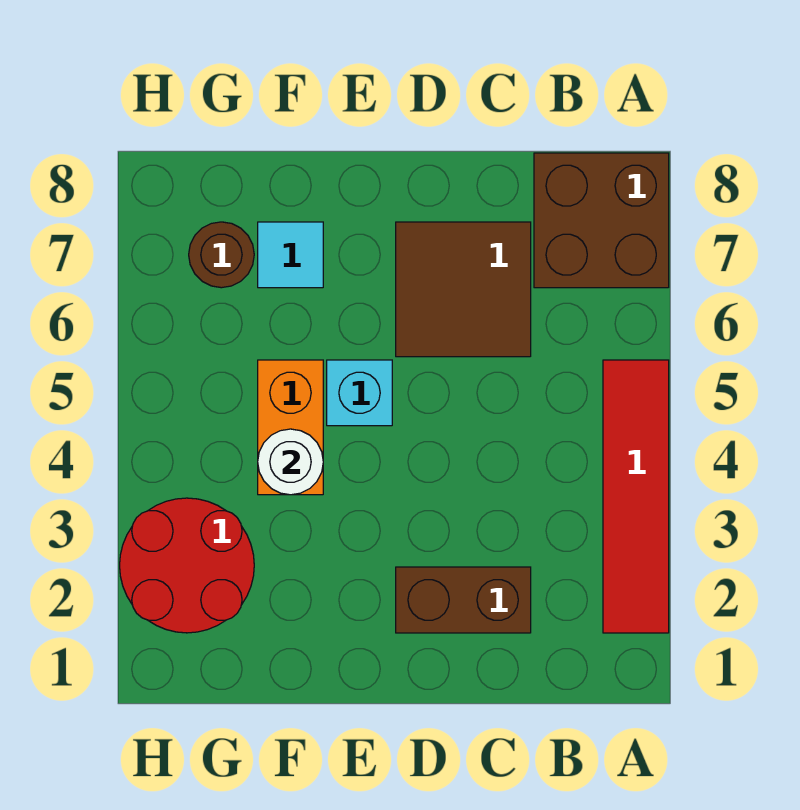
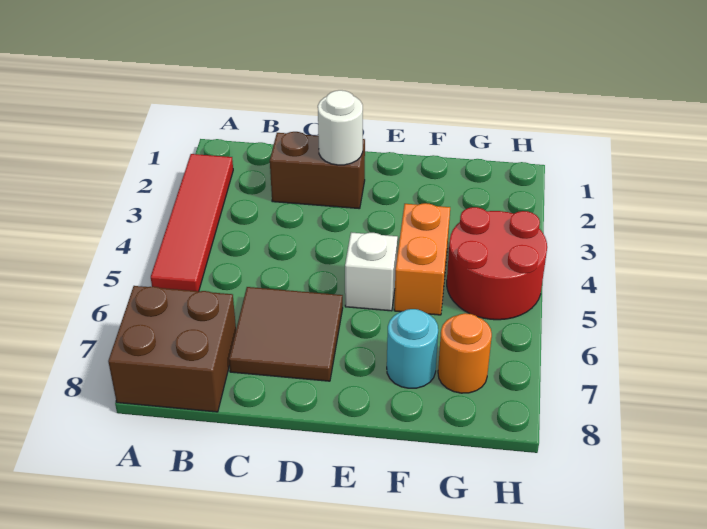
cyan brick E5 level 1 -> white brick E5 level 1
white round brick F4 level 2 -> white round brick D2 level 2
cyan tile F7 level 1 -> cyan round brick F7 level 1
red round brick G2:H3 level 1 -> red round brick G4:H5 level 1
brown round brick G7 level 1 -> orange round brick G7 level 1

